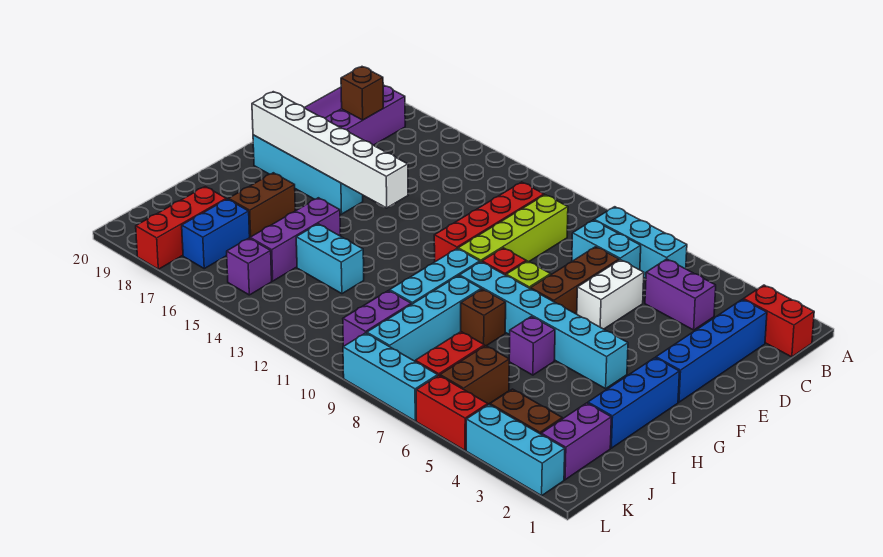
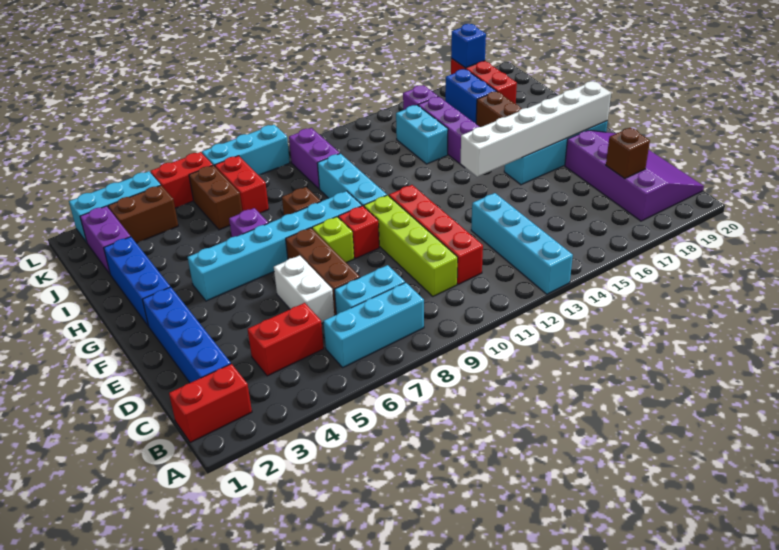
purple brick C4:C5 level 1 -> red brick C4:C5 level 1
cyan brick H9:K9 level 1 -> cyan brick A13:D13 level 1
cyan brick I13:I14 level 1 -> cyan brick I14:J14 level 1
none -> blue brick L18 level 2

